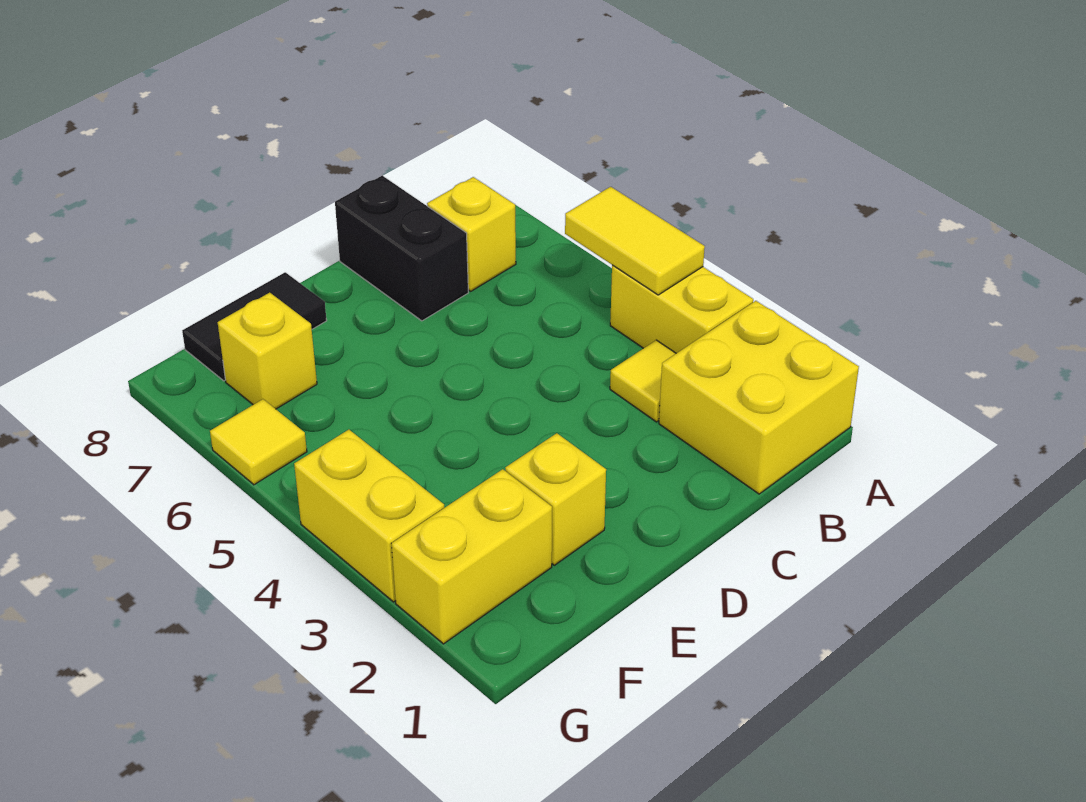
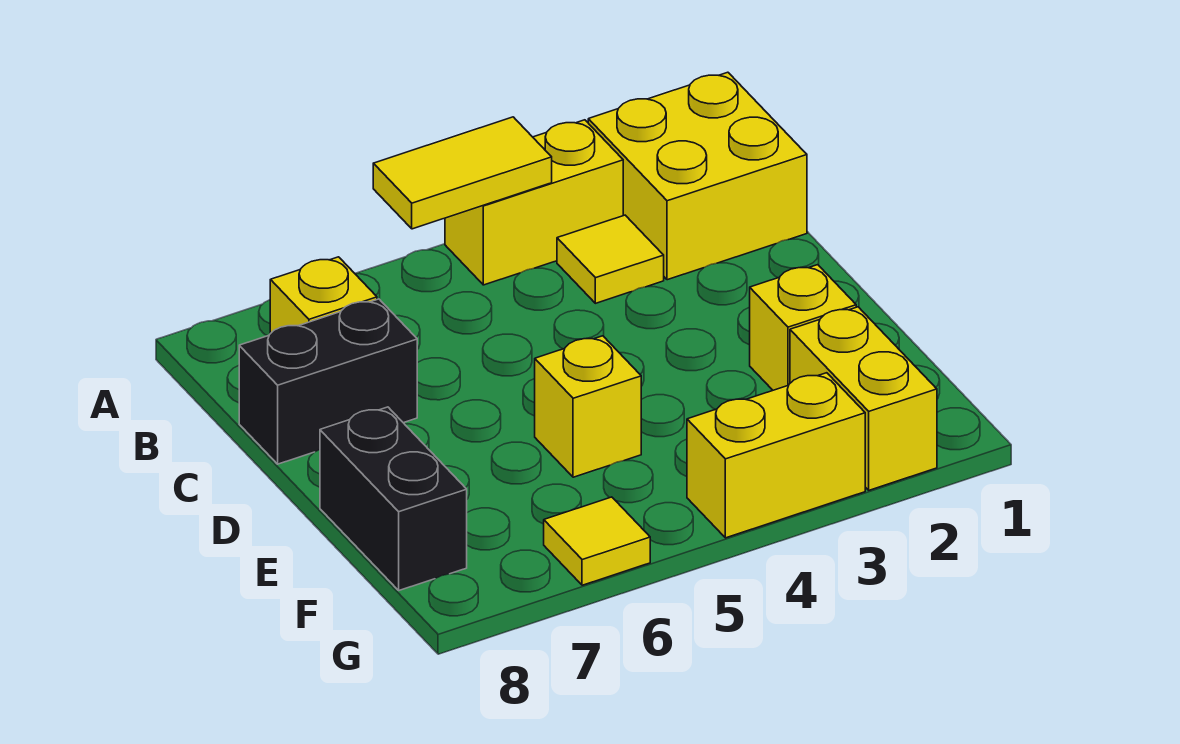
black tile E8:F8 level 1 -> black brick E8:F8 level 1
yellow brick F7 level 1 -> yellow brick E5 level 1

